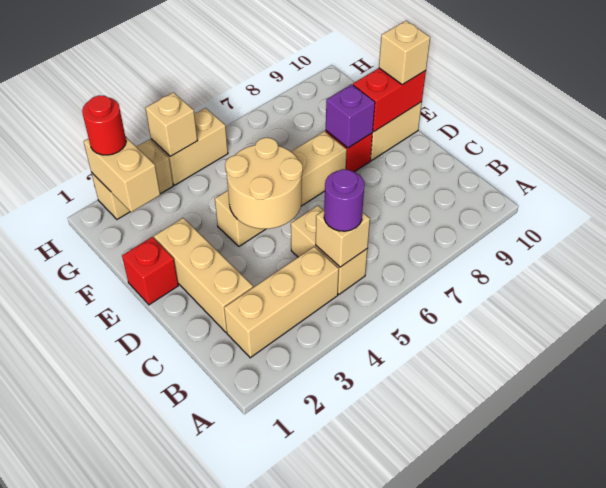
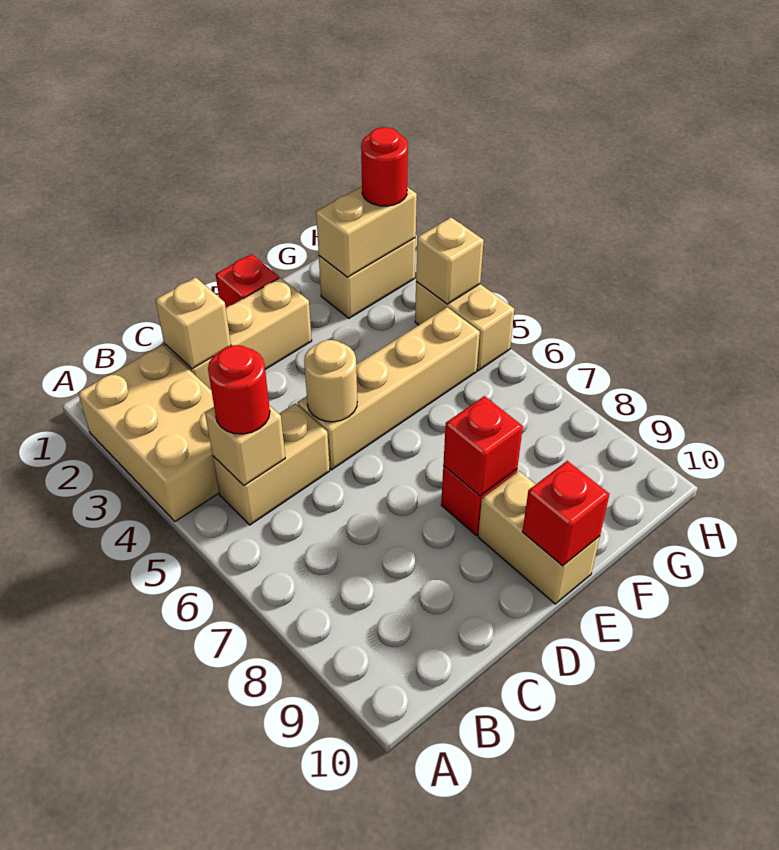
tan brick B2:B4 level 1 -> tan brick A2:B4 level 1
purple round brick B5 level 3 -> red round brick B5 level 3
tan round brick D4:E5 level 2 -> tan round brick D5 level 2
tan brick E4:E7 level 1 -> tan brick D5:G5 level 1
purple brick E8 level 2 -> red brick E8 level 2
red brick E9:E10 level 2 -> red brick E10 level 2
tan brick E10 level 3 -> tan brick C2 level 2
tan brick H2:H3 level 1 -> tan brick G2:H2 level 1

